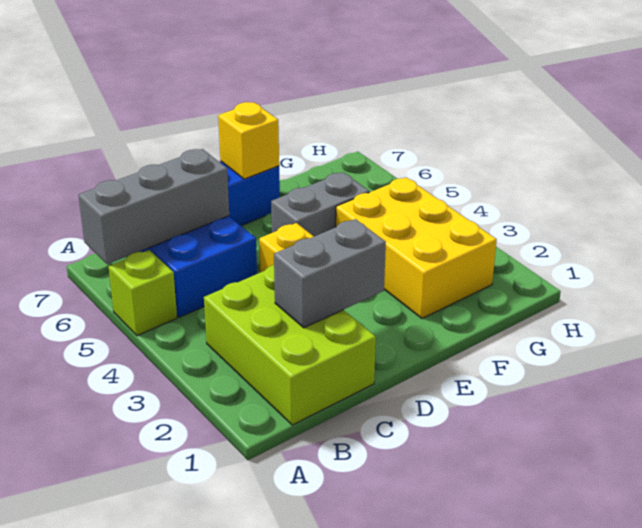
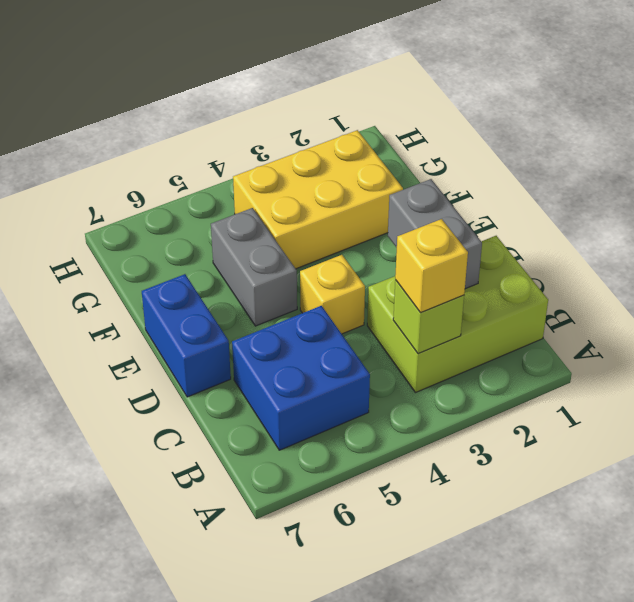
lime brick A5 level 1 -> lime brick B3 level 2
grey brick A6:C6 level 2 -> none
yellow brick E7 level 2 -> yellow brick B3 level 3

